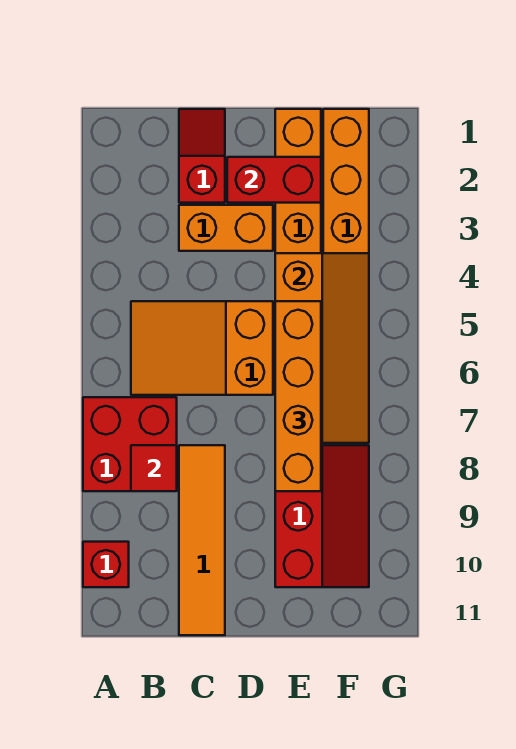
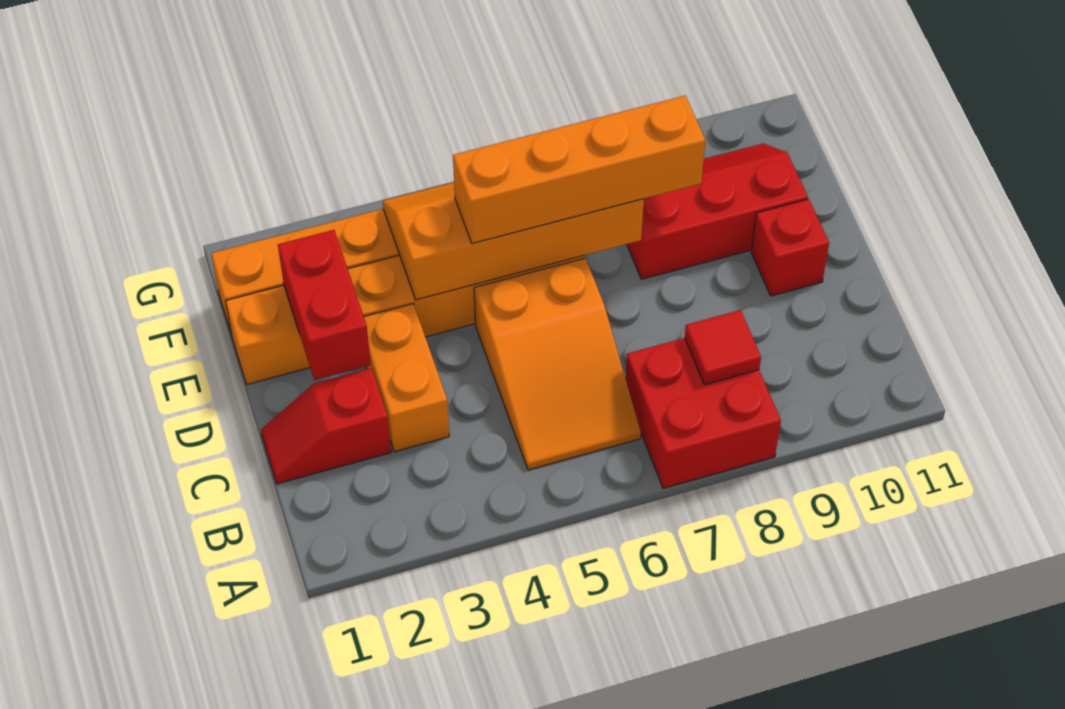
red brick A10 level 1 -> red brick D10 level 1
orange tile C8:C11 level 1 -> none

